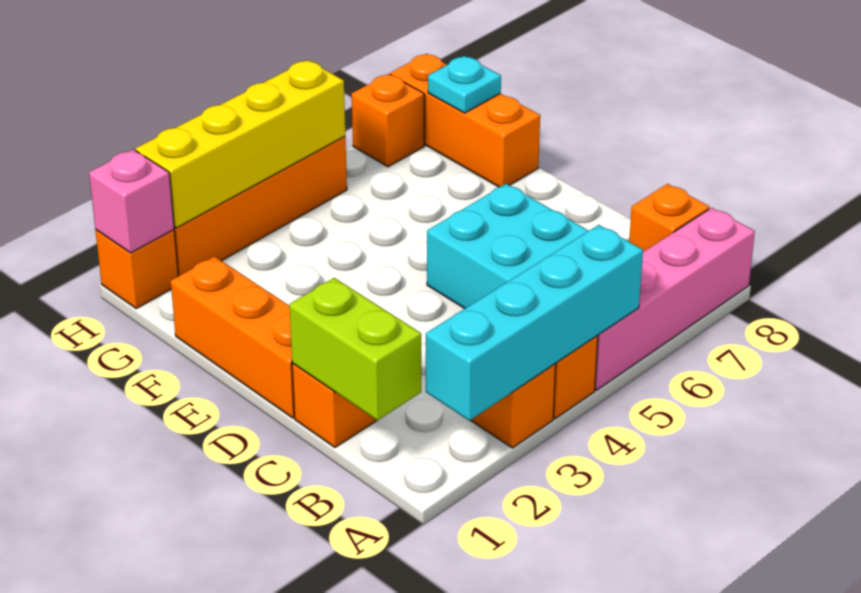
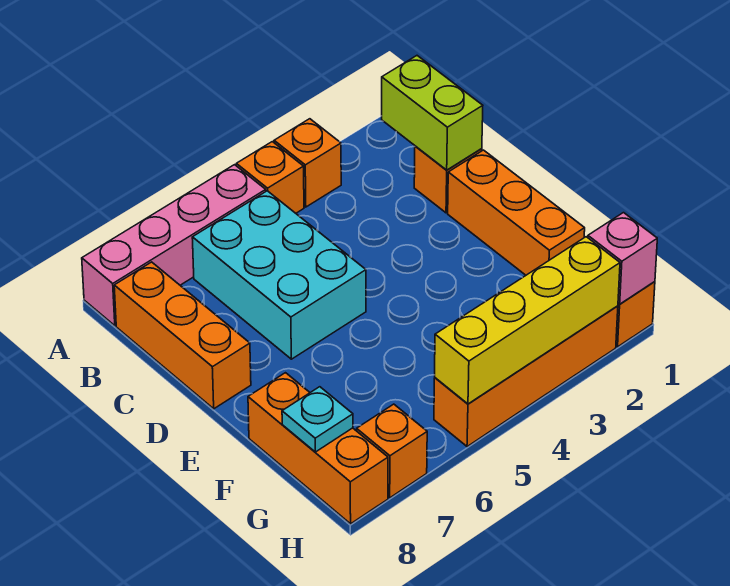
cyan brick A2:A5 level 2 -> none
orange brick B8 level 1 -> orange brick B8:D8 level 1

